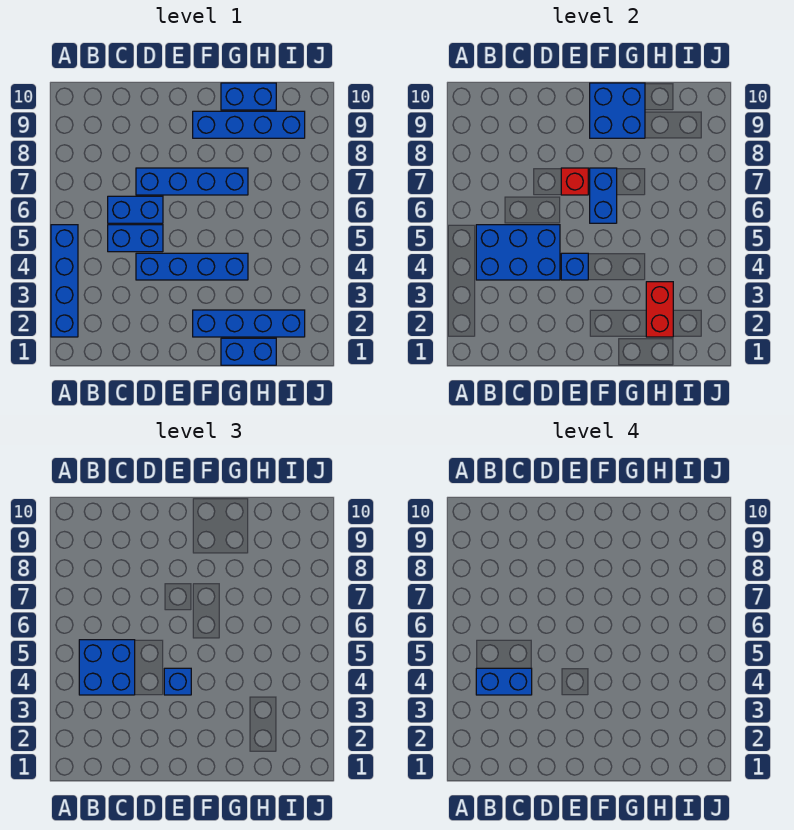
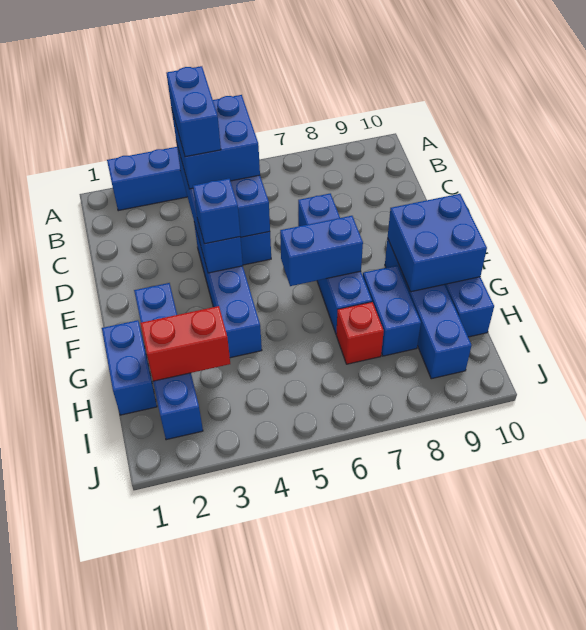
blue brick C6:D6 level 1 -> blue brick G8:H8 level 1
red brick E7 level 2 -> red brick H7 level 1

